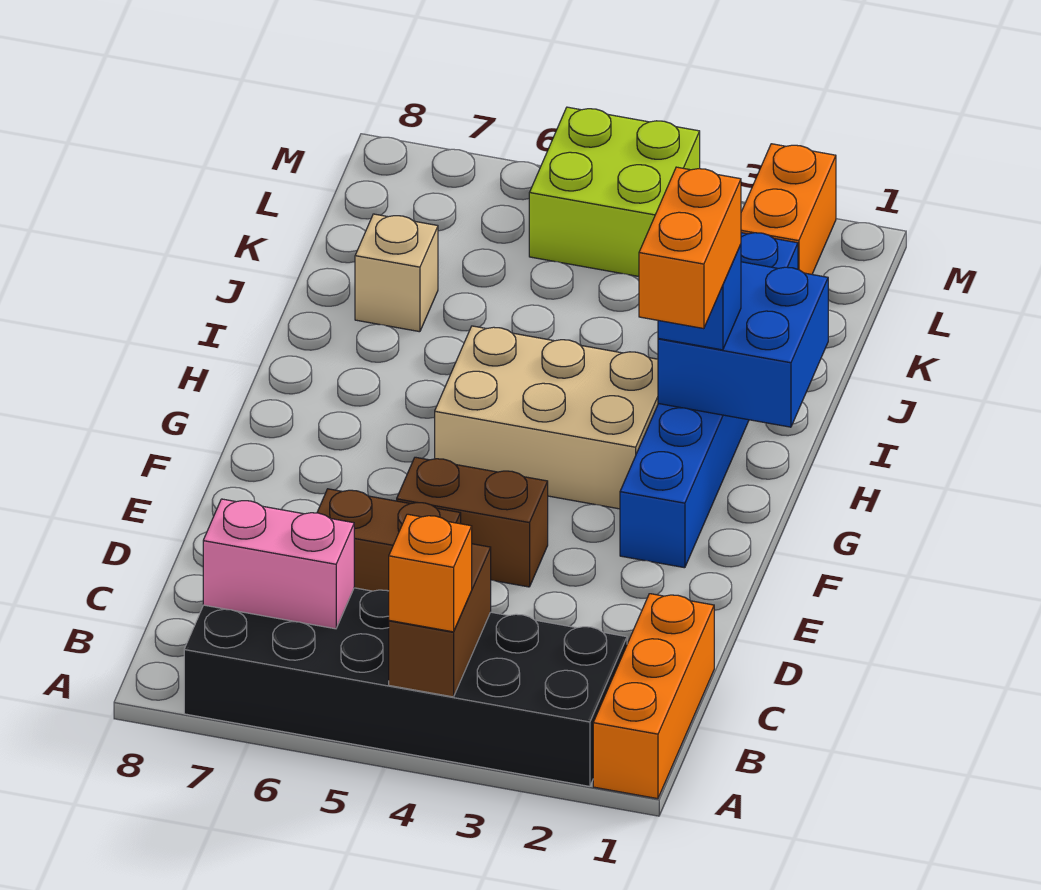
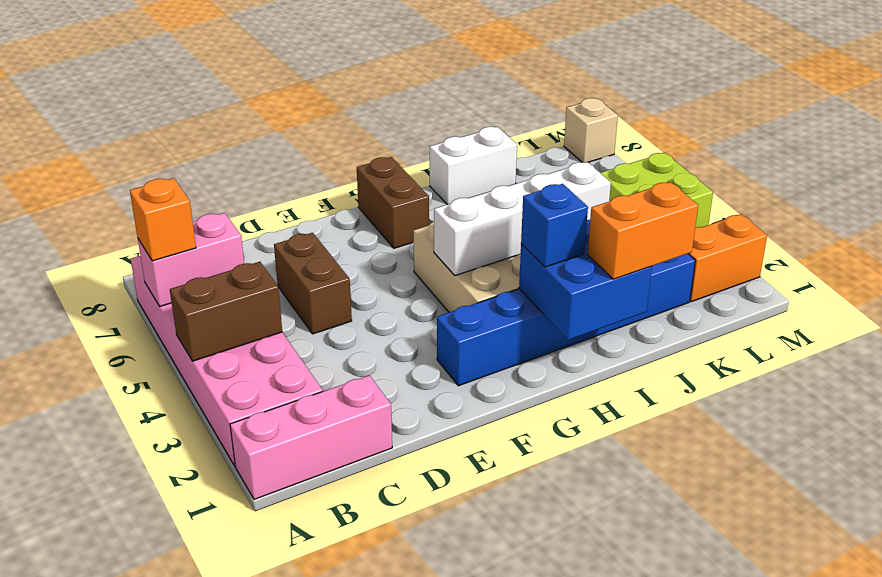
orange brick A1:C1 level 1 -> pink brick A1:C1 level 1
black brick A2:B7 level 1 -> pink brick A2:B7 level 1
orange brick A4 level 3 -> orange brick A6 level 3
pink brick B6:B7 level 2 -> pink brick A6:B6 level 2
brown brick E4:E5 level 1 -> brown brick G7:G8 level 1
orange brick G2:H2 level 4 -> orange brick I1:J1 level 3
none -> white brick G4:J4 level 2
none -> white brick I8:J8 level 1
tan brick J7 level 1 -> tan brick M8 level 1

